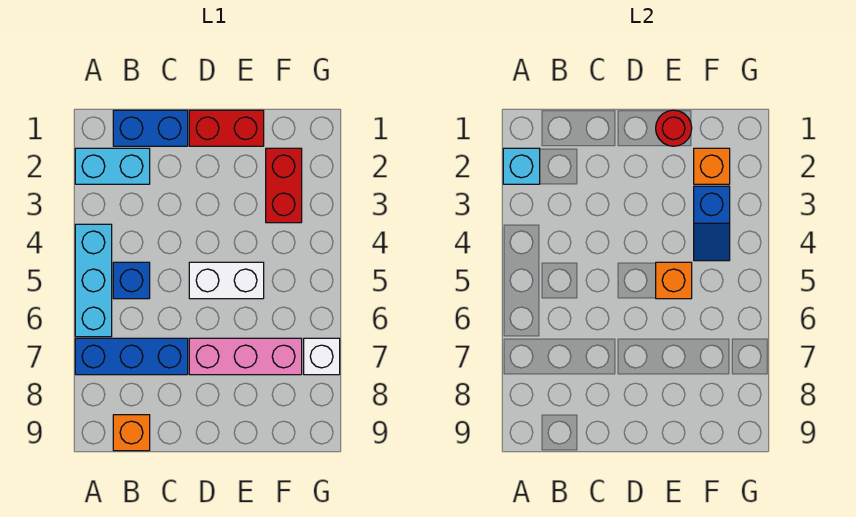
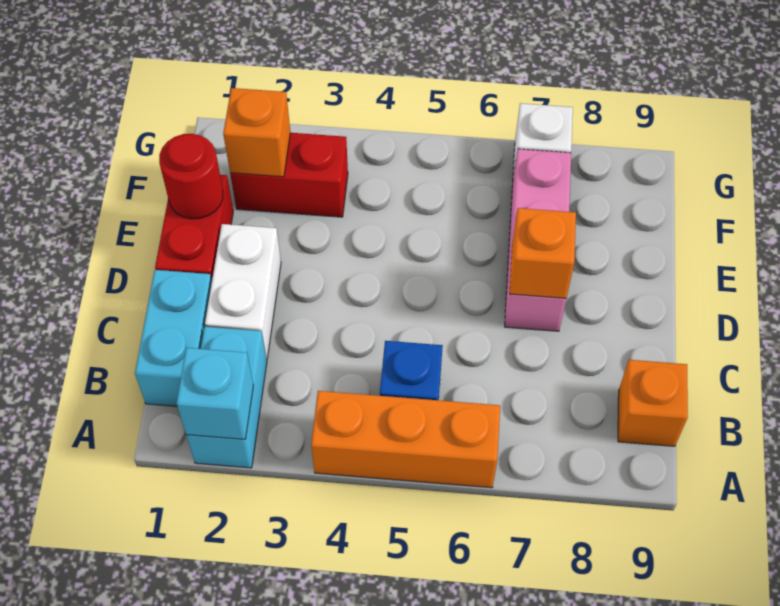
cyan brick A4:A6 level 1 -> orange brick A4:A6 level 1
blue brick A7:C7 level 1 -> none
blue brick B1:C1 level 1 -> cyan brick B1:C1 level 1
white brick D5:E5 level 1 -> white brick C2:D2 level 1
orange brick E5 level 2 -> orange brick D7 level 2
blue slope F3:F4 level 2 top 3 -> none

